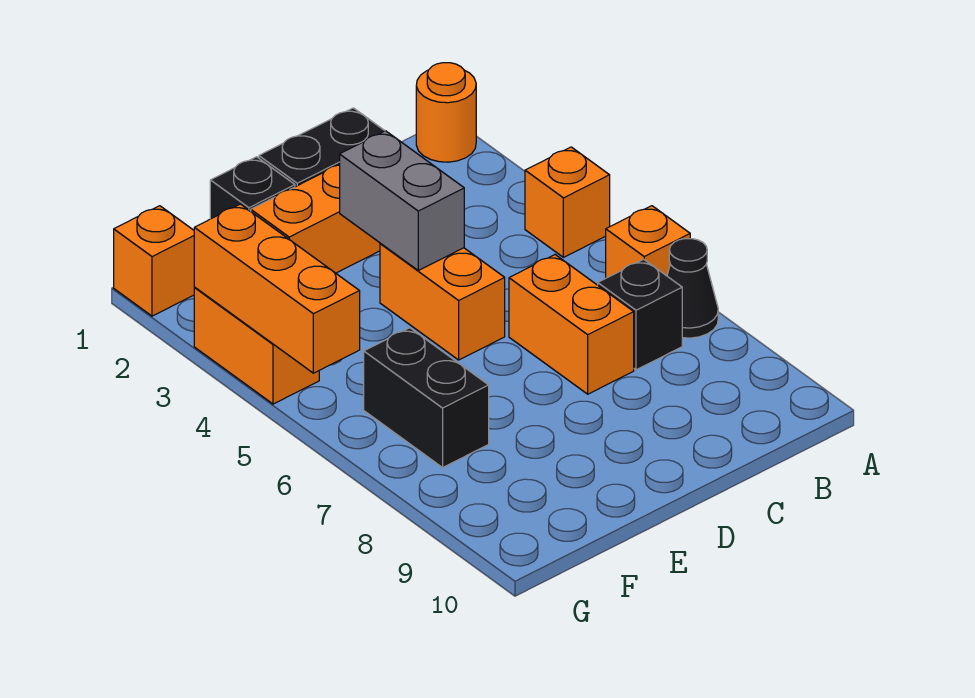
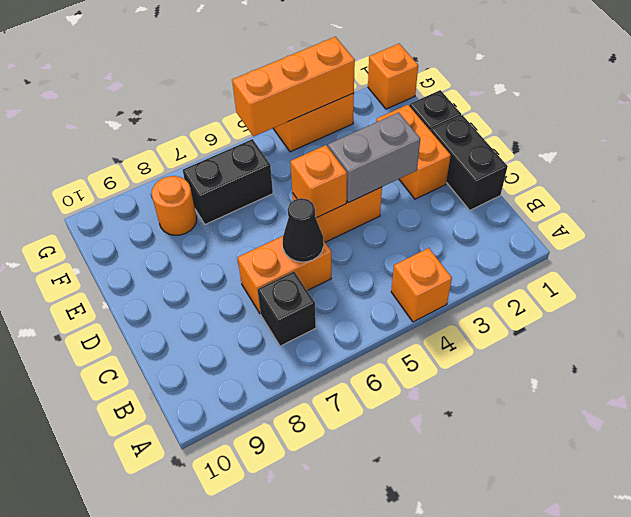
orange round brick A1 level 1 -> orange round brick F8 level 1
orange brick A6 level 1 -> orange brick D5 level 2
black cone A7 level 1 -> black cone C6 level 2

